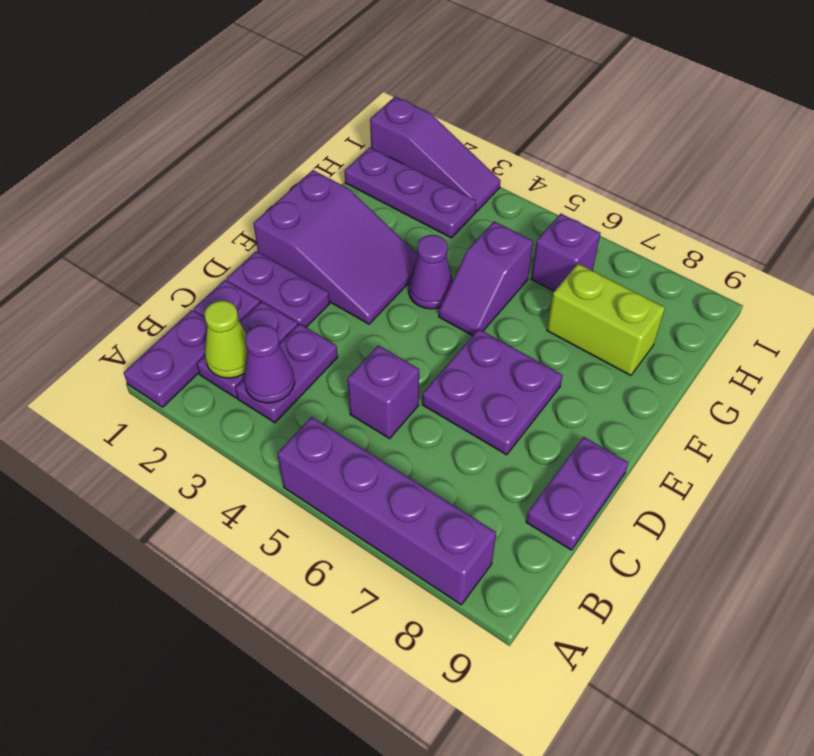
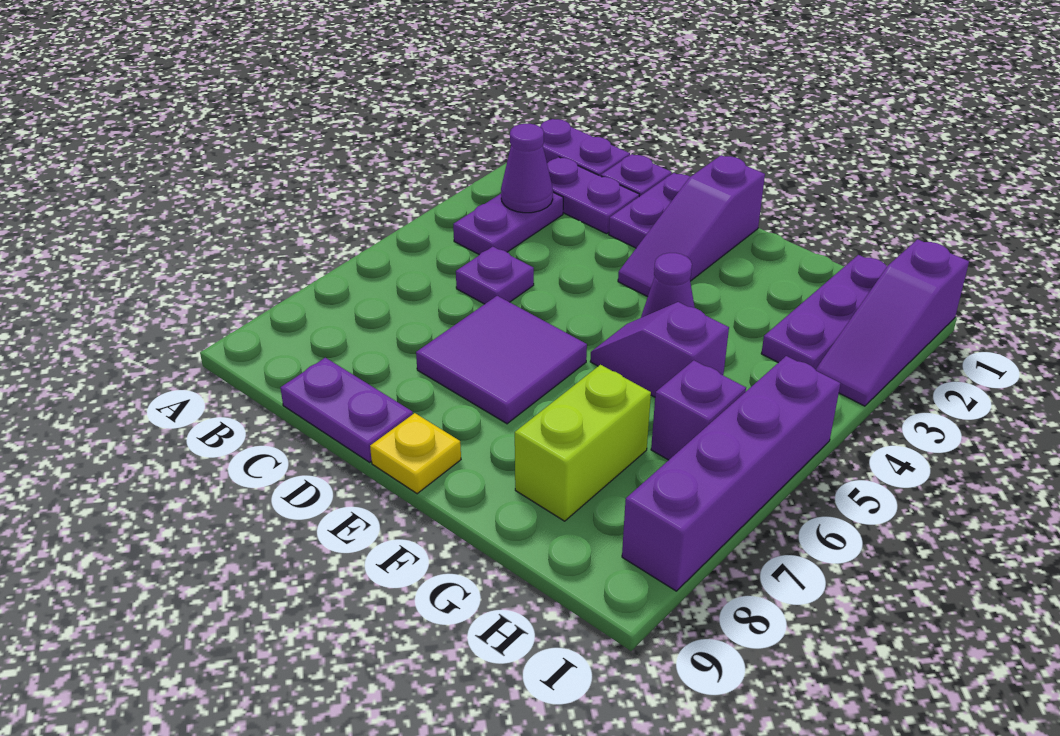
purple brick A5:A8 level 1 -> purple brick I5:I8 level 1
lime cone B2 level 2 -> none
purple plate B3:C3 level 1 -> purple plate B3:B4 level 1
purple brick C5 level 1 -> purple plate C5 level 1
purple plate D6:E7 level 1 -> purple tile D6:E7 level 1
purple slope E1:F3 level 1 top 1 -> purple slope E1:E3 level 1 top 1
none -> yellow plate E9 level 1

